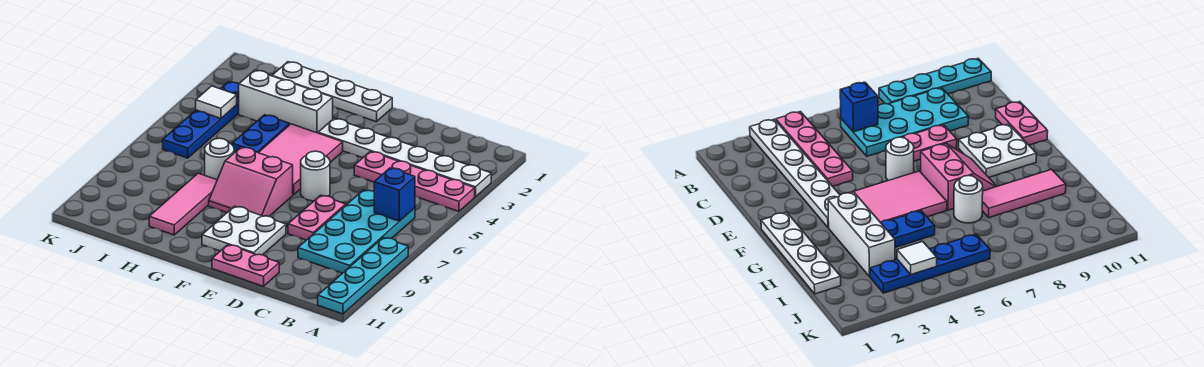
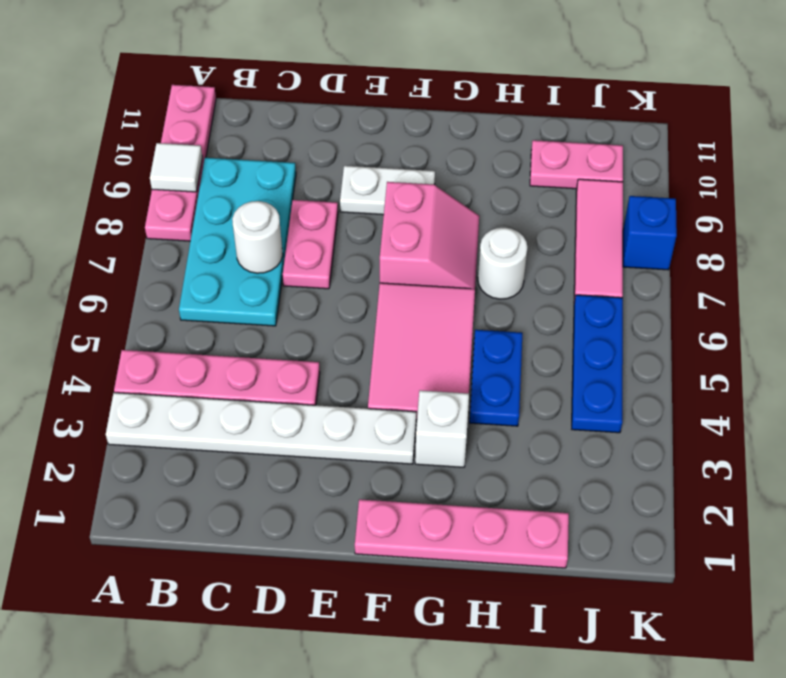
cyan plate A8:A11 level 1 -> pink plate A8:A11 level 1
blue brick B6 level 2 -> blue brick K8 level 1
pink plate D11:E11 level 1 -> pink plate I10:J10 level 1
white round brick E6 level 1 -> white round brick C7 level 2
white plate E9:F10 level 1 -> white plate E9:F9 level 1
white plate F1:I1 level 1 -> pink plate F1:I1 level 1
pink slope F7:G8 level 1 top 7 -> pink slope F7:G8 level 1 top F
white brick G3:I3 level 1 -> white brick G3 level 1
pink tile H8:H10 level 1 -> pink tile J7:J9 level 1
blue plate J3:J6 level 1 -> blue plate J4:J6 level 1
white tile J4 level 2 -> white tile A9 level 2

